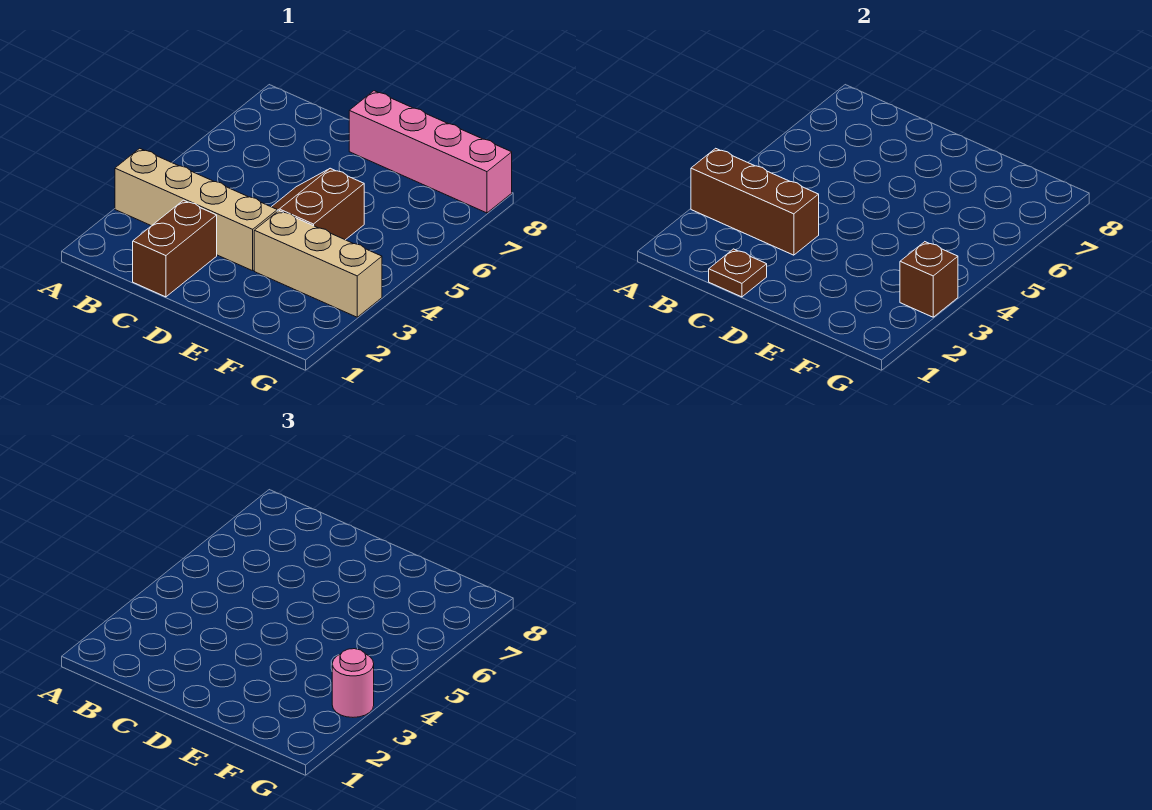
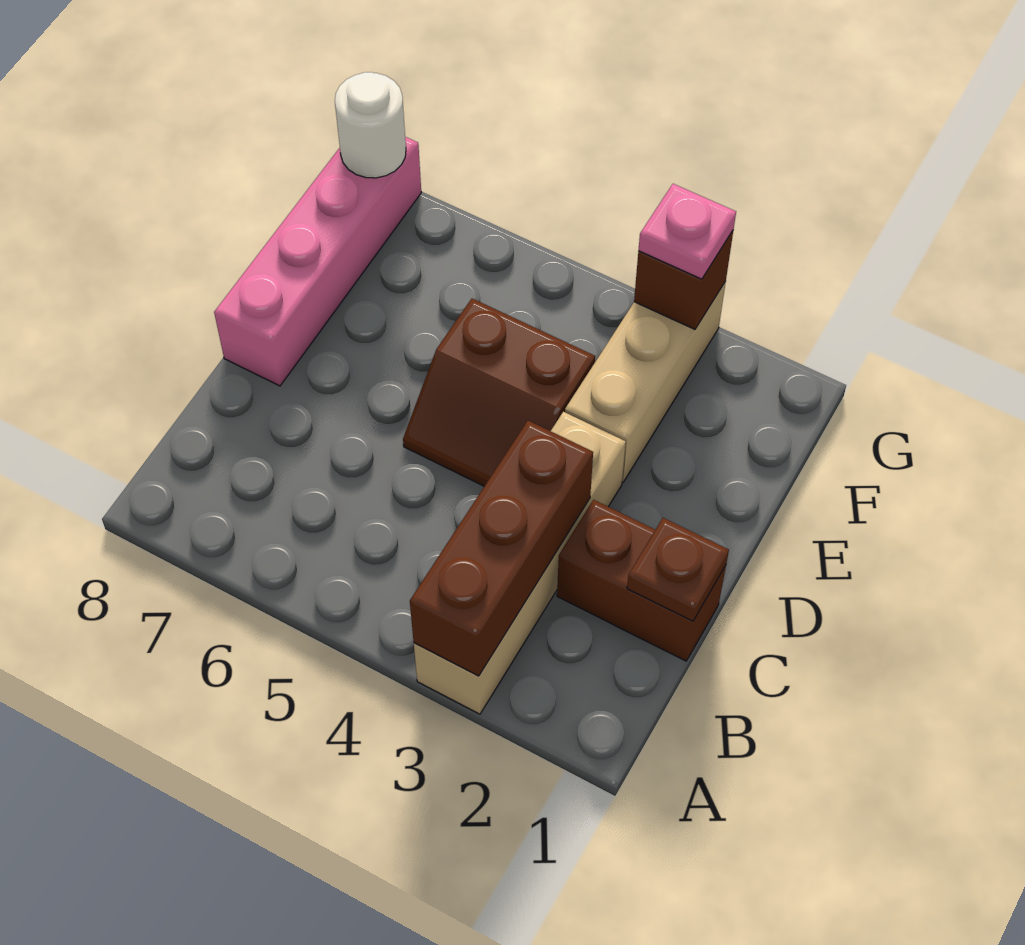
pink round brick G3 level 3 -> pink plate G3 level 3
none -> white round brick G8 level 2

